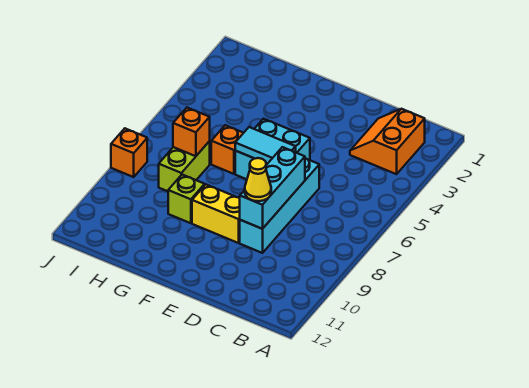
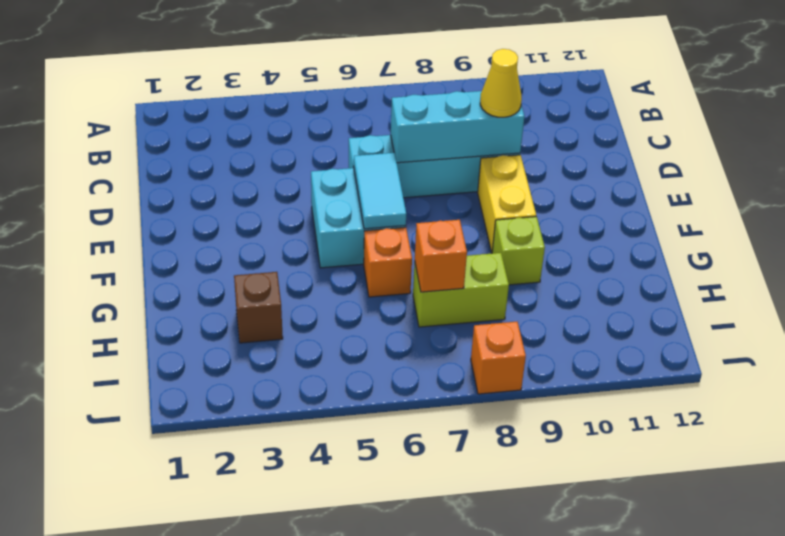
orange slope B2:C3 level 1 top B -> none
none -> brown brick H3 level 1

